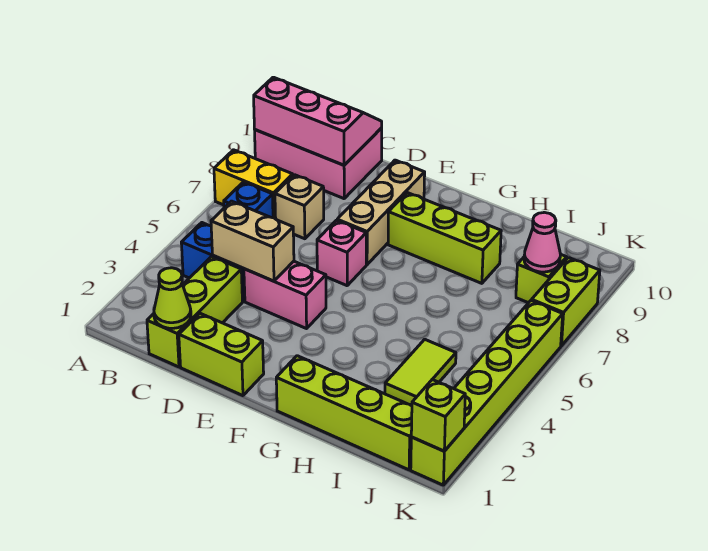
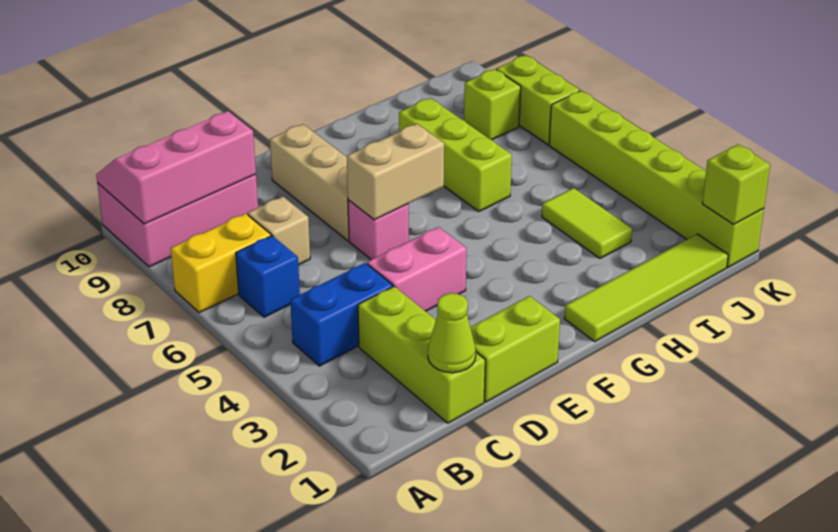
tan brick C4:D4 level 2 -> tan brick E6:F6 level 2
lime brick F8:H8 level 1 -> lime brick H6:H8 level 1
lime brick G1:J1 level 1 -> lime tile G1:J1 level 1
pink cone J8 level 2 -> none

